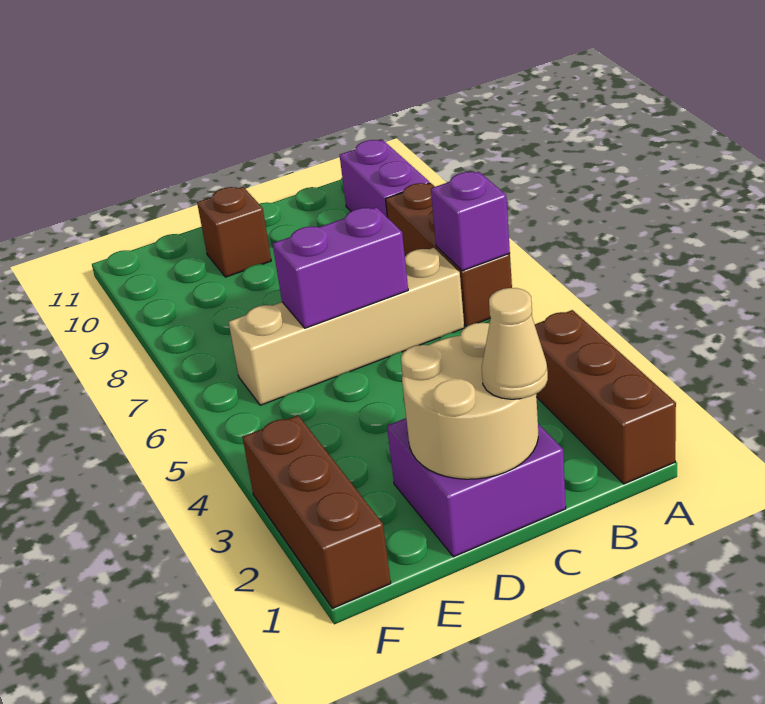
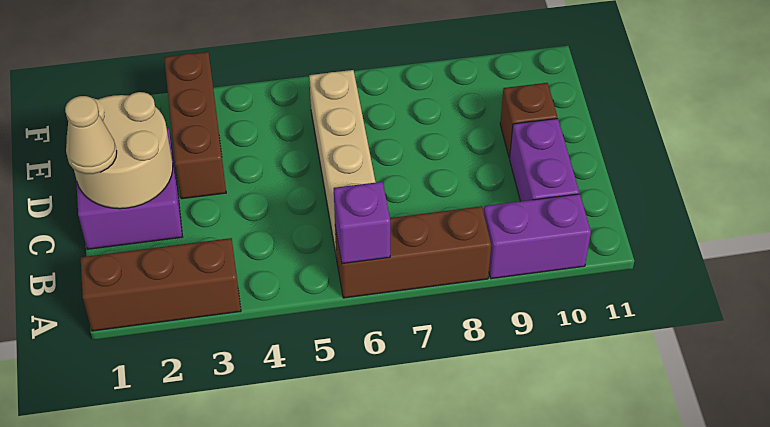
purple brick C6:D6 level 2 -> purple brick B10:C10 level 1
brown brick F1:F3 level 1 -> brown brick D3:F3 level 1

